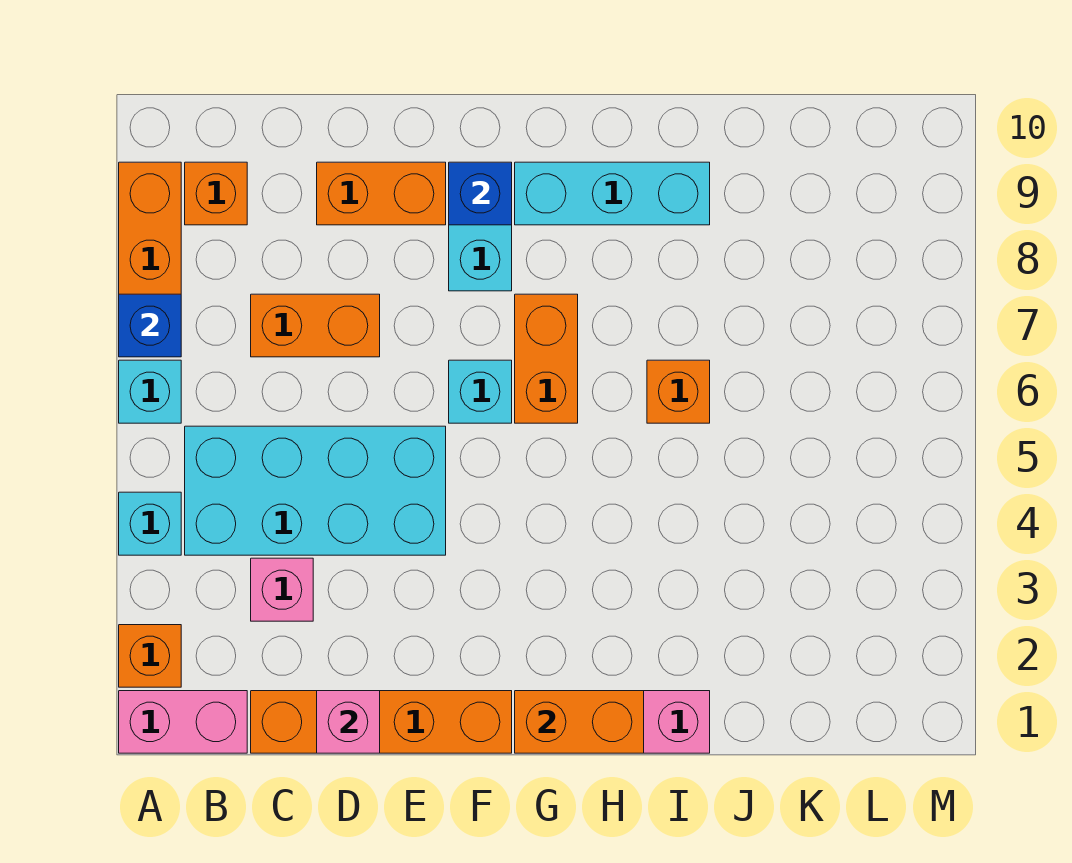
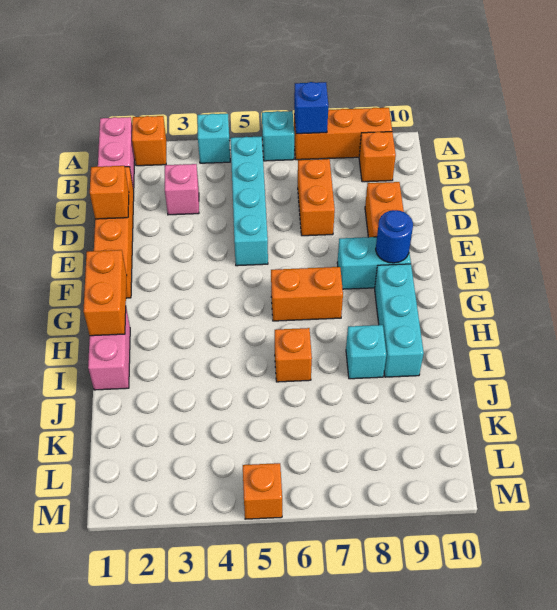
cyan brick B4:E5 level 1 -> cyan brick B5:E5 level 1
pink brick D1 level 2 -> orange brick D1 level 2
cyan brick F6 level 1 -> cyan brick I8 level 1
blue brick F9 level 2 -> blue round brick F9 level 2
none -> orange brick M5 level 1

